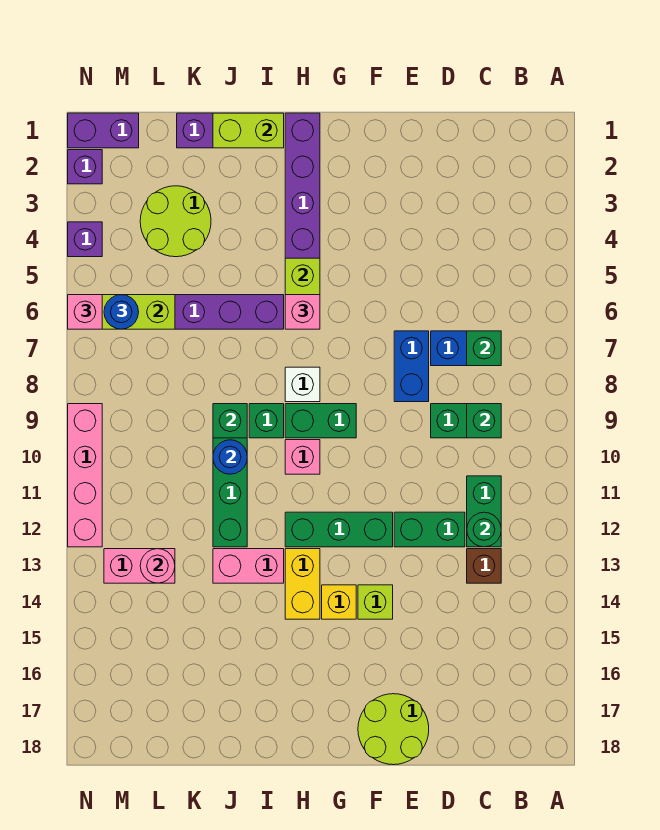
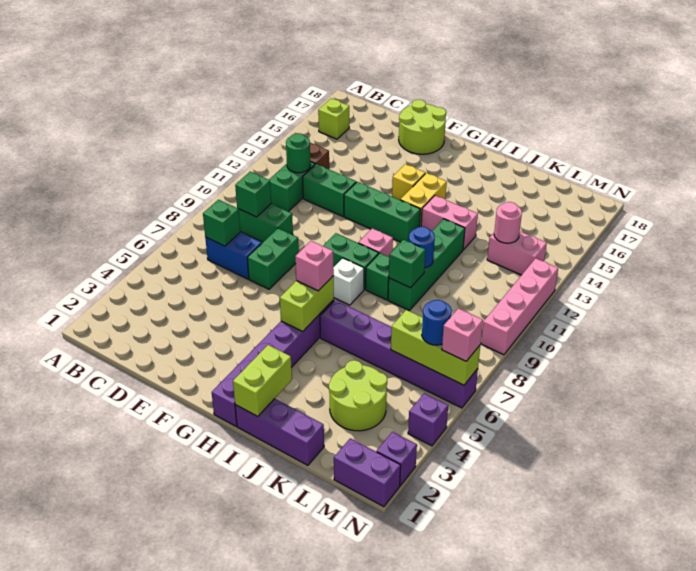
blue brick E7:E8 level 1 -> green brick E7:E8 level 1
lime brick F14 level 1 -> lime brick B16 level 1
lime brick I1:J1 level 2 -> lime brick I1:I2 level 2

